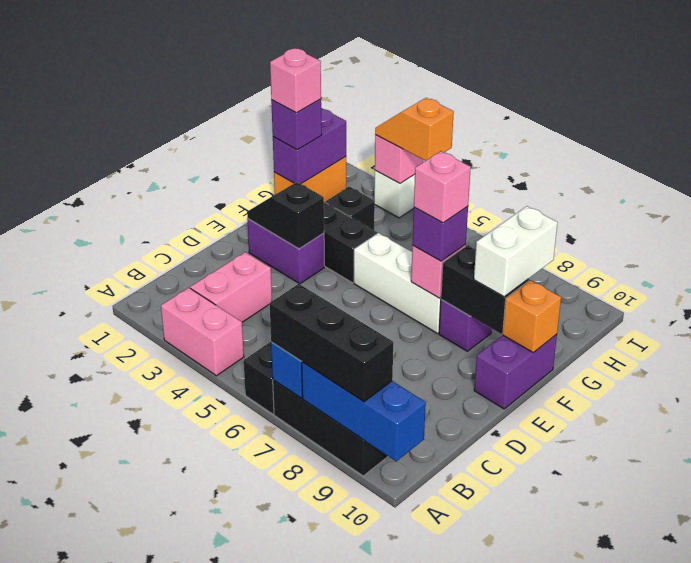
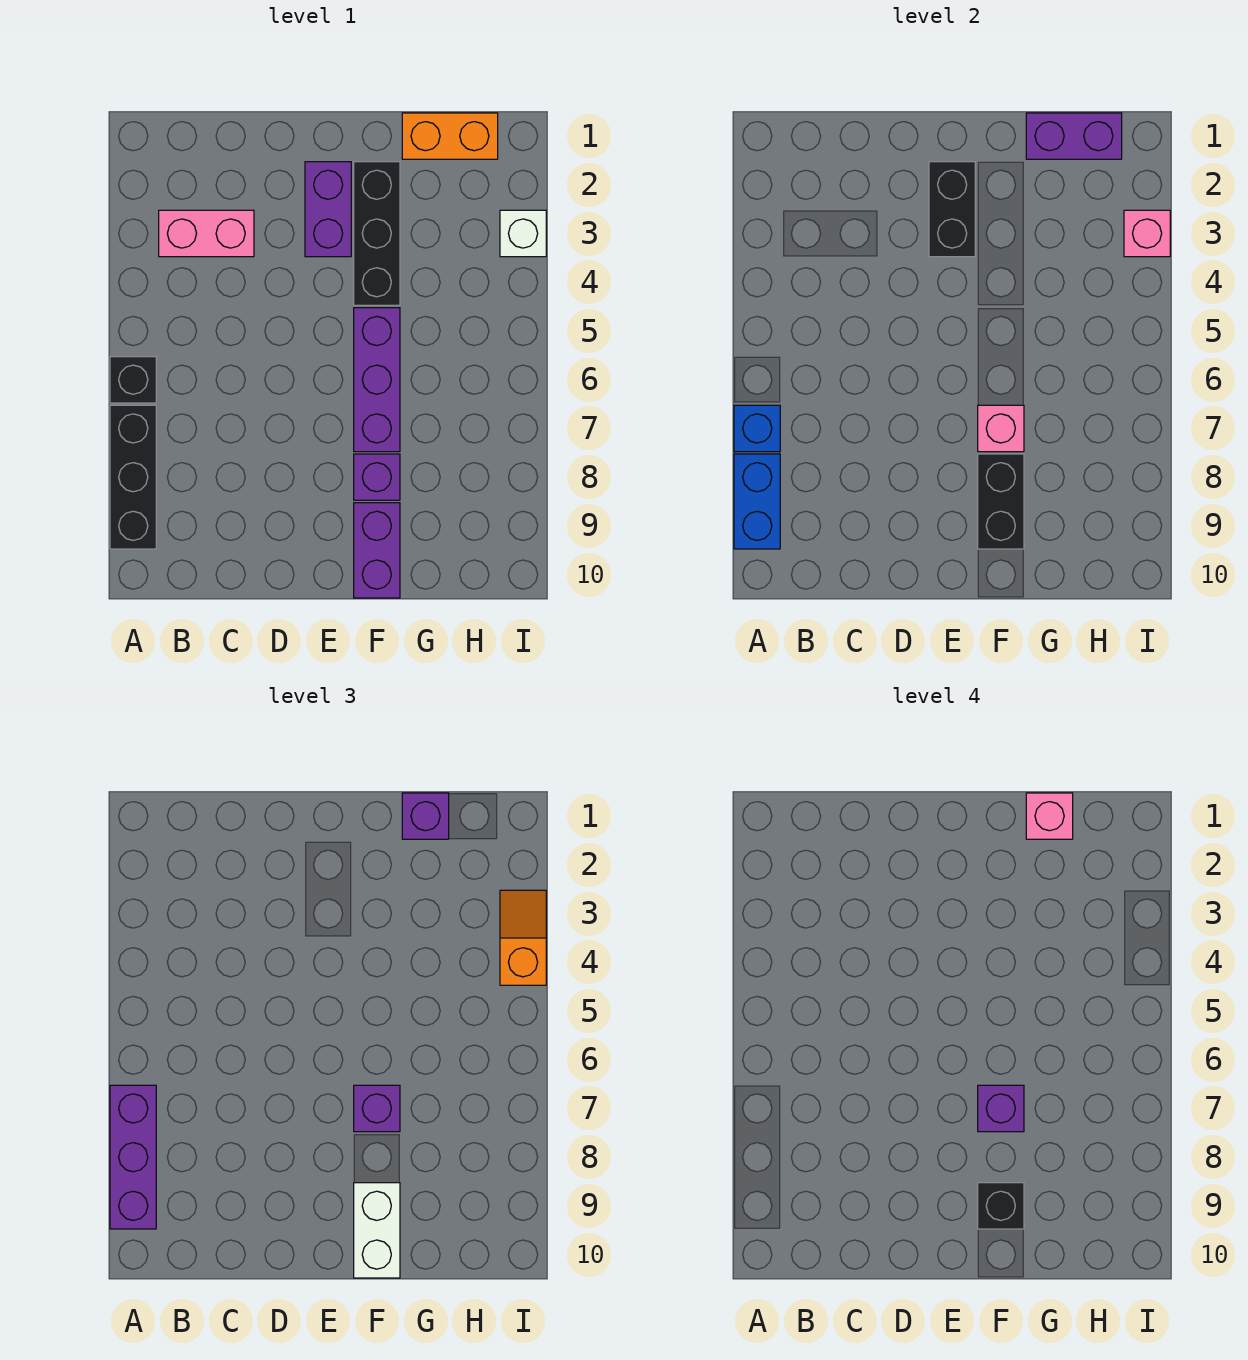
pink brick A3:A4 level 1 -> none
black brick A7:A9 level 3 -> purple brick A7:A9 level 3
blue brick A8:A10 level 2 -> blue brick A8:A9 level 2
black slope E2:E3 level 2 top 3 -> black brick E2:E3 level 2
purple brick E10:F10 level 1 -> purple brick F9:F10 level 1
white brick F5:F7 level 1 -> purple brick F5:F7 level 1
pink brick F7 level 4 -> purple brick F7 level 4
white brick F9:G9 level 3 -> white brick F9:F10 level 3
orange brick F10 level 2 -> none
black brick G3 level 1 -> black brick F9 level 4

